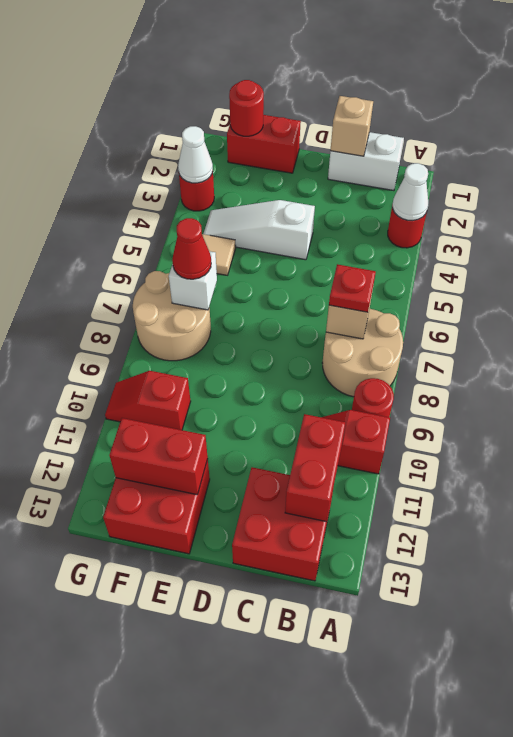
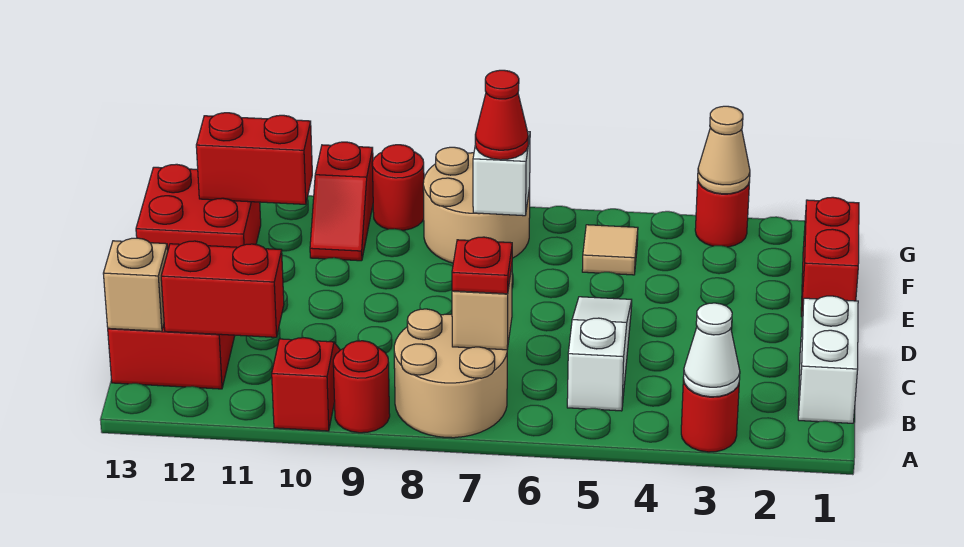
tan brick C1 level 2 -> tan brick B13 level 2
white slope D4:F4 level 1 top D -> white slope B5:D5 level 1 top B
red brick E12:F12 level 2 -> red brick F11:F12 level 2
red round brick F1 level 2 -> red round brick G9 level 1
red slope F10:G10 level 1 top F -> red slope F10:G10 level 1 top G
white cone G3 level 2 -> tan cone G3 level 2

